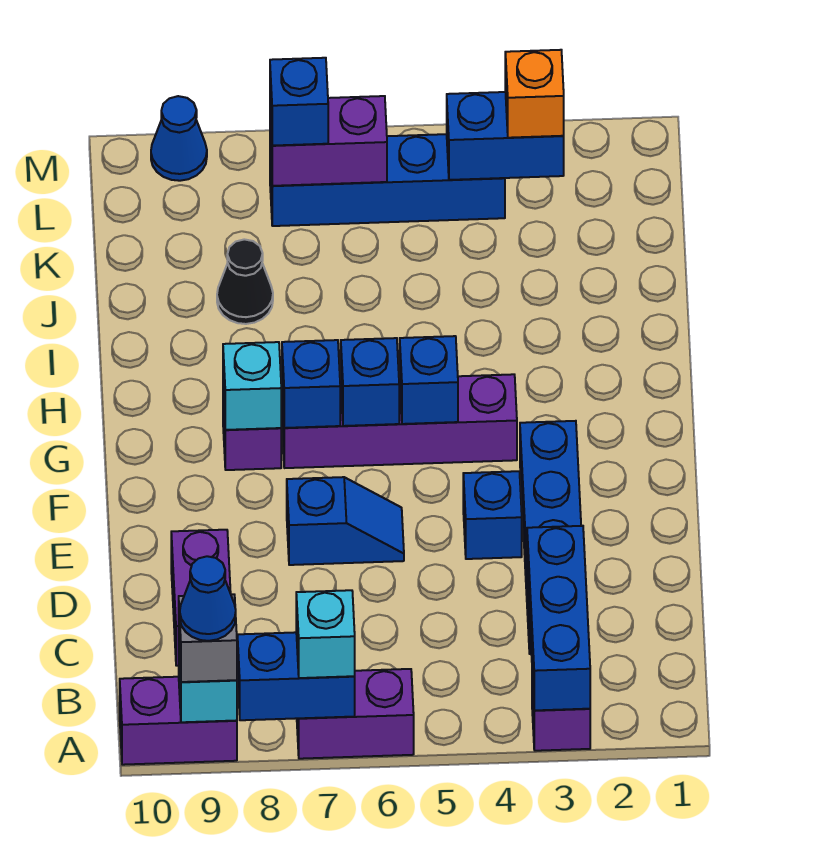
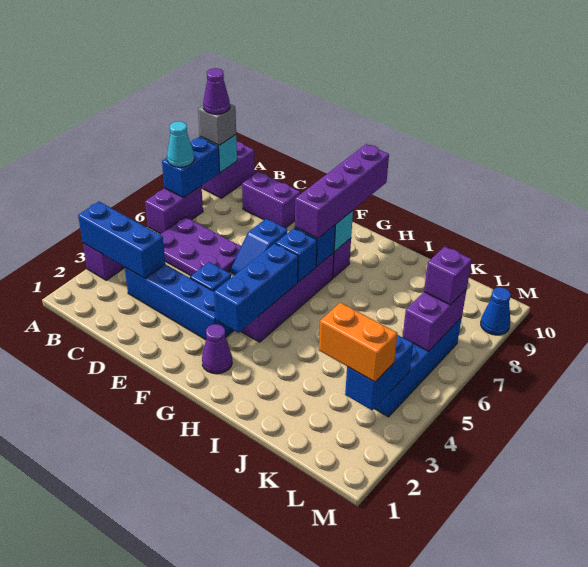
cyan brick A7 level 3 -> cyan cone A7 level 3
blue cone A9 level 4 -> purple cone A9 level 4
none -> purple plate B5:D6 level 1
none -> purple cone G2 level 1
blue brick G5 level 2 -> blue brick G3:G5 level 2
none -> purple brick G7:G10 level 3
black cone J8 level 1 -> none
orange brick L3 level 3 -> orange brick K3:L3 level 3
blue brick L7 level 3 -> purple brick L7 level 3

